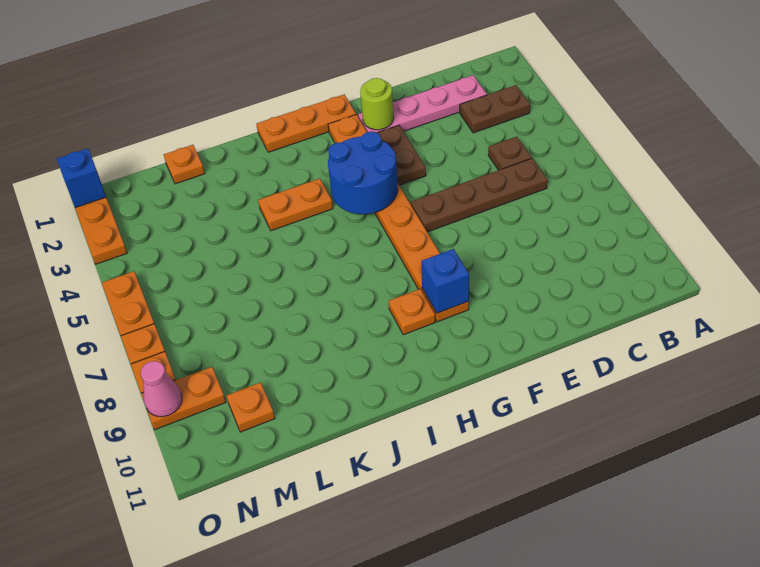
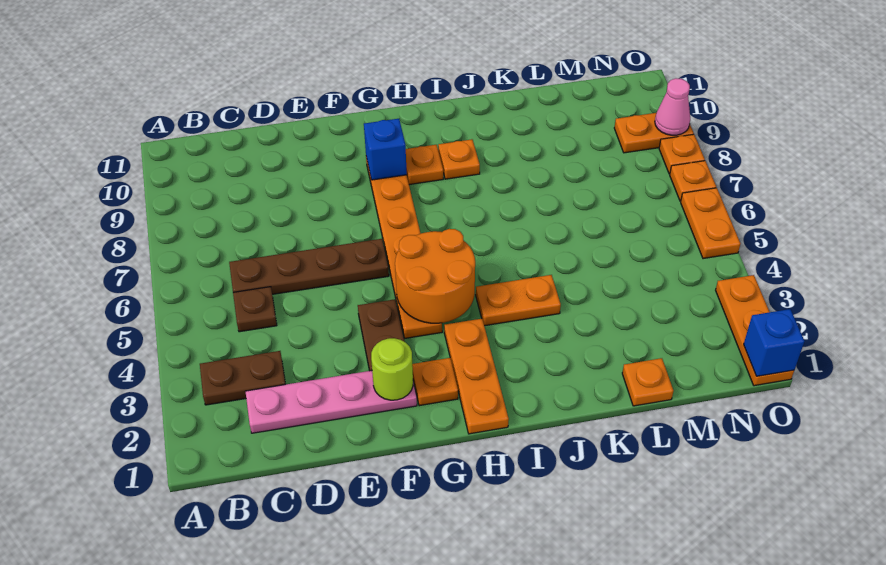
orange plate G1:I1 level 1 -> orange plate H1:H3 level 1
blue round brick G4:H5 level 2 -> orange round brick G4:H5 level 2
orange plate M10 level 1 -> orange plate I9 level 1

